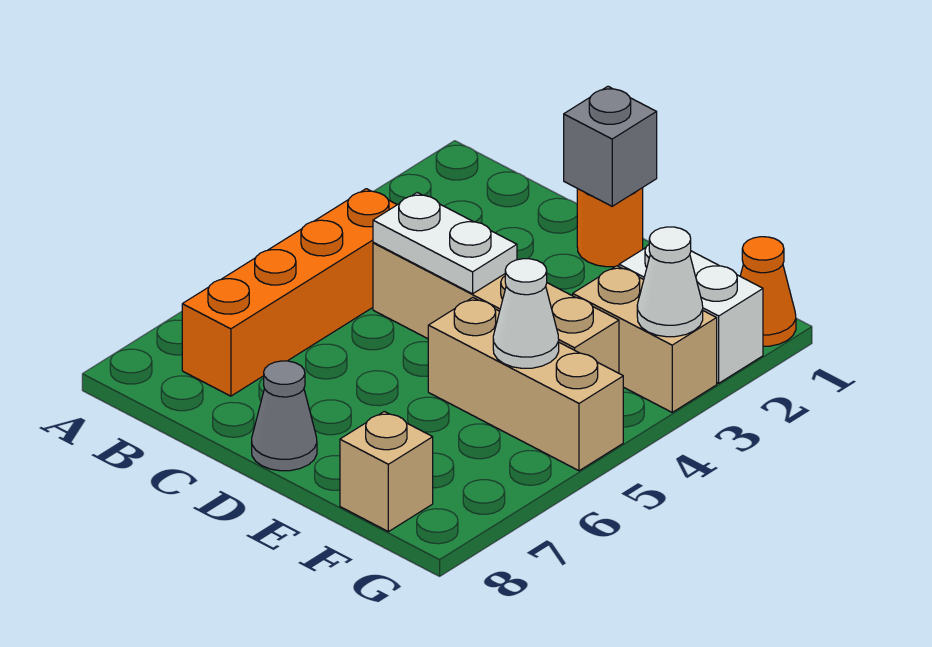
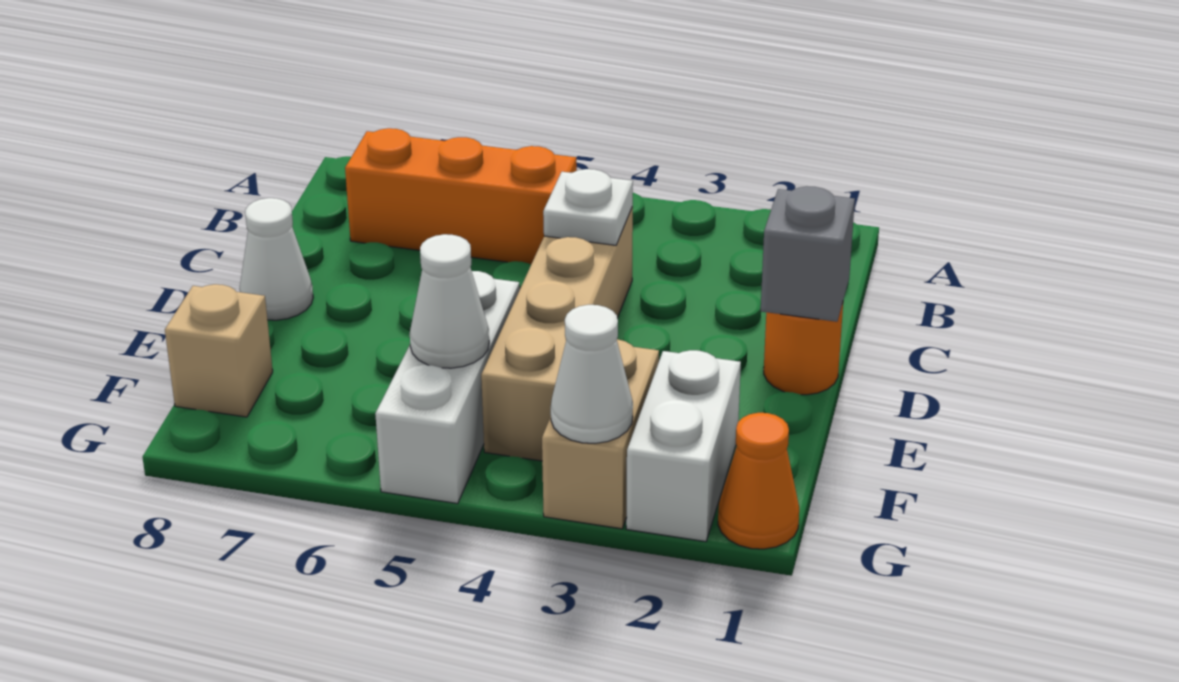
orange brick B4:B7 level 1 -> orange brick B5:B7 level 1
white plate C4:D4 level 2 -> white plate C4 level 2
grey cone D8 level 1 -> white cone D8 level 1
tan brick E5:G5 level 1 -> white brick E5:G5 level 1

